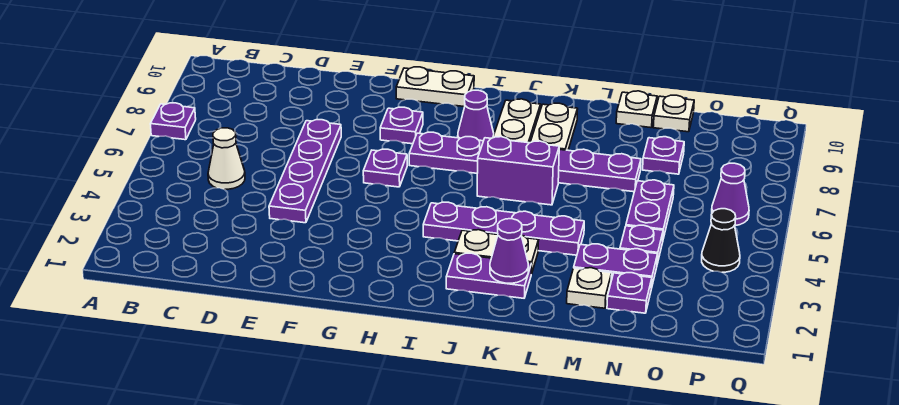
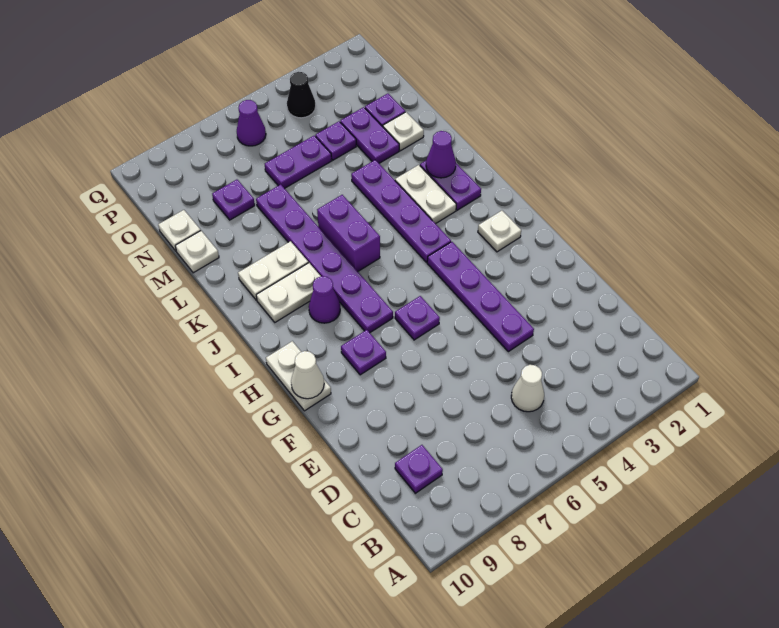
purple plate A7 level 1 -> purple plate C9 level 1
purple plate E4:E7 level 1 -> purple plate E4:H4 level 1
none -> white cone G10 level 2
none -> white plate H2 level 1

